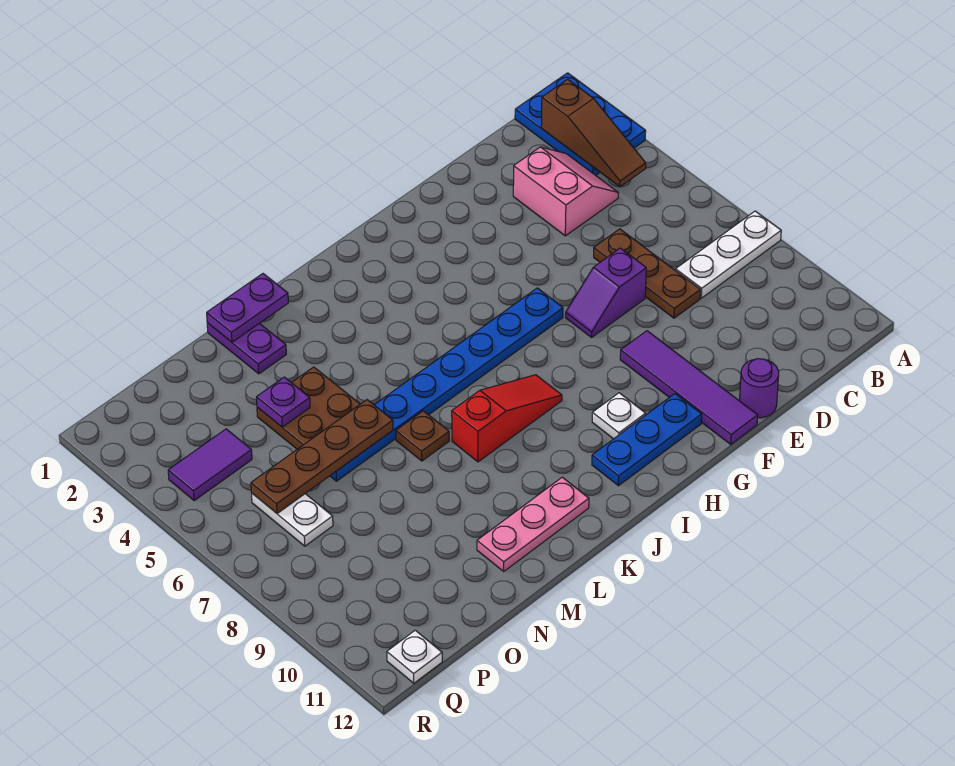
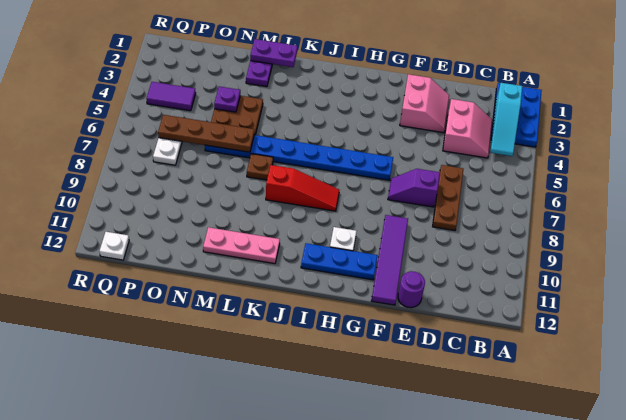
white plate A8:C8 level 1 -> none
brown slope B2:B4 level 2 top 2 -> cyan slope B2:B4 level 2 top 2
none -> pink slope E2:F3 level 1 top F

